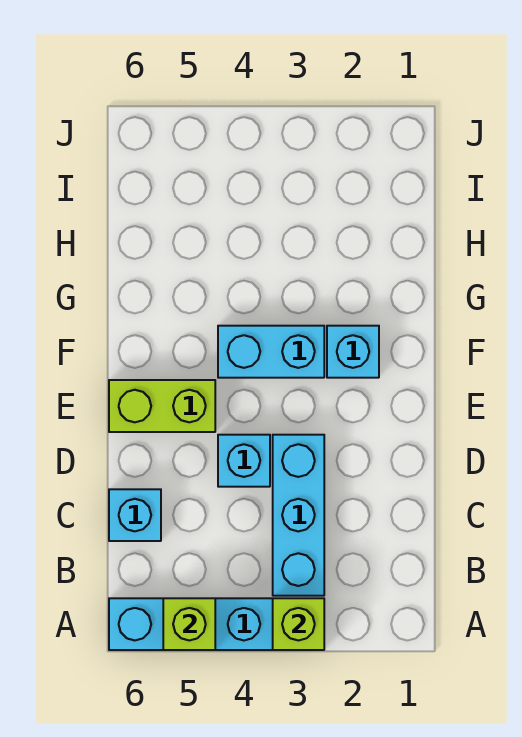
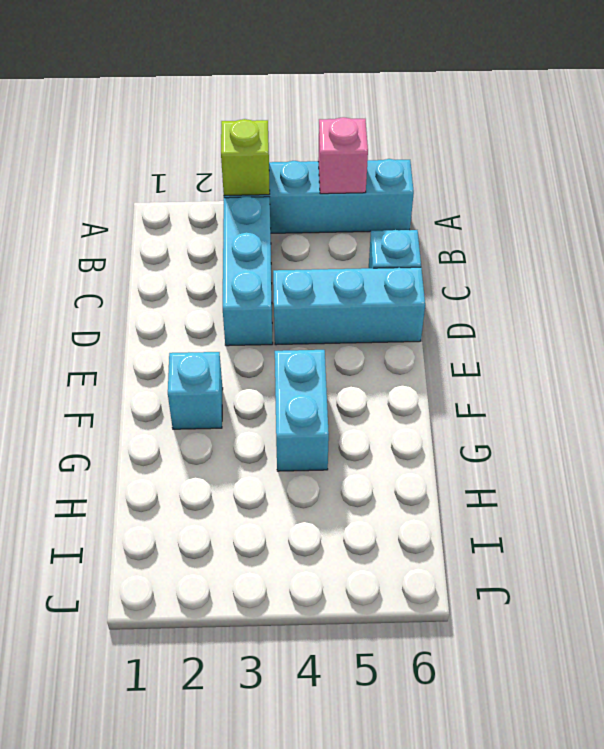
lime brick A5 level 2 -> pink brick A5 level 2
cyan brick D4 level 1 -> cyan brick D4:D6 level 1
lime brick E5:E6 level 1 -> none
cyan brick F3:F4 level 1 -> cyan brick F4:G4 level 1

